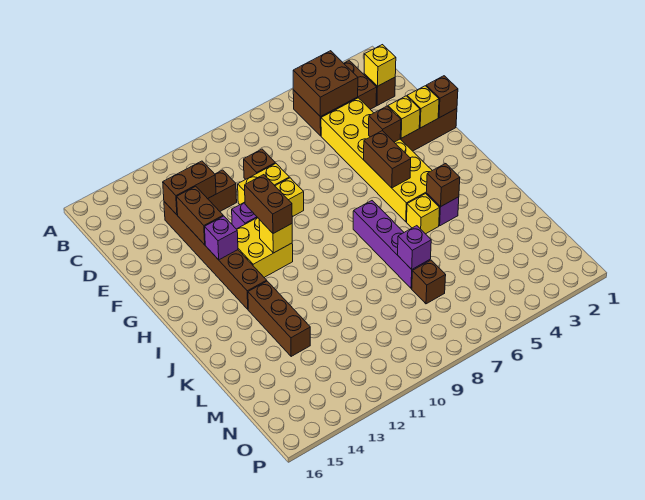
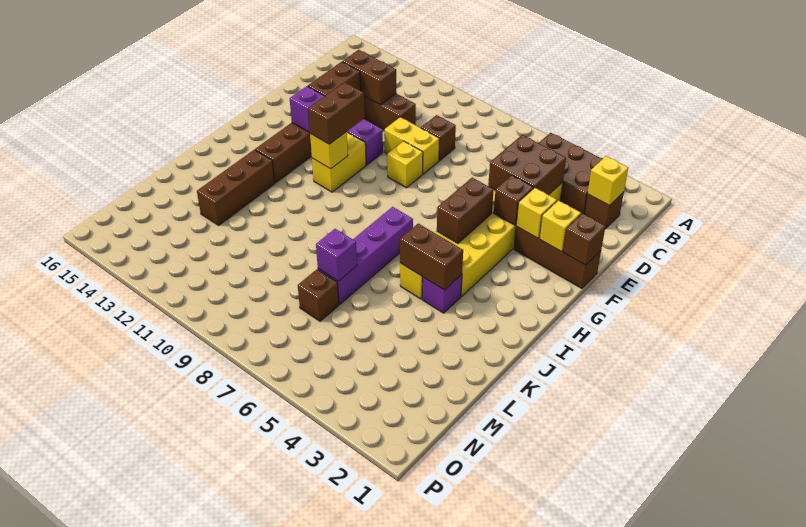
brown brick B4:C5 level 2 -> brown brick D4:E5 level 2
yellow brick G11:H12 level 1 -> yellow brick G11:H11 level 1
brown brick J4 level 2 -> brown brick J4:J5 level 2

